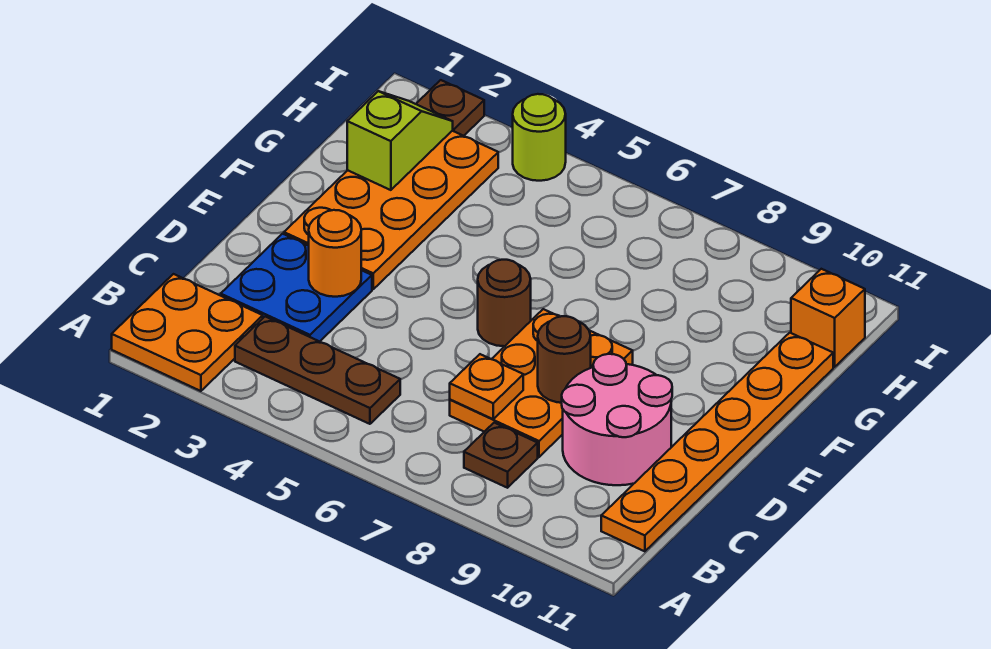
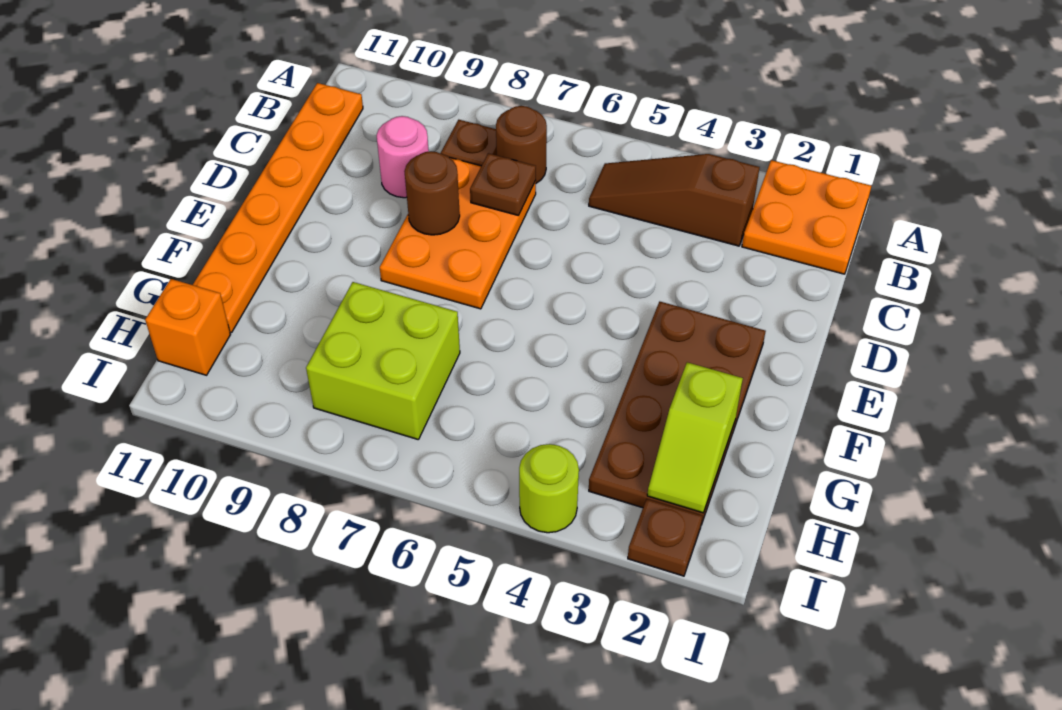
brown plate B3:B5 level 1 -> brown slope B3:B5 level 1 top 3
blue plate C2:D3 level 1 -> none
orange plate C7 level 2 -> brown plate C7 level 2
pink round brick C9:D10 level 1 -> pink round brick C9 level 1
orange round brick D3 level 2 -> none
orange plate E2:H3 level 1 -> brown plate E2:H3 level 1
brown round brick E6 level 1 -> brown round brick B7 level 1
none -> lime brick G7:H8 level 1

